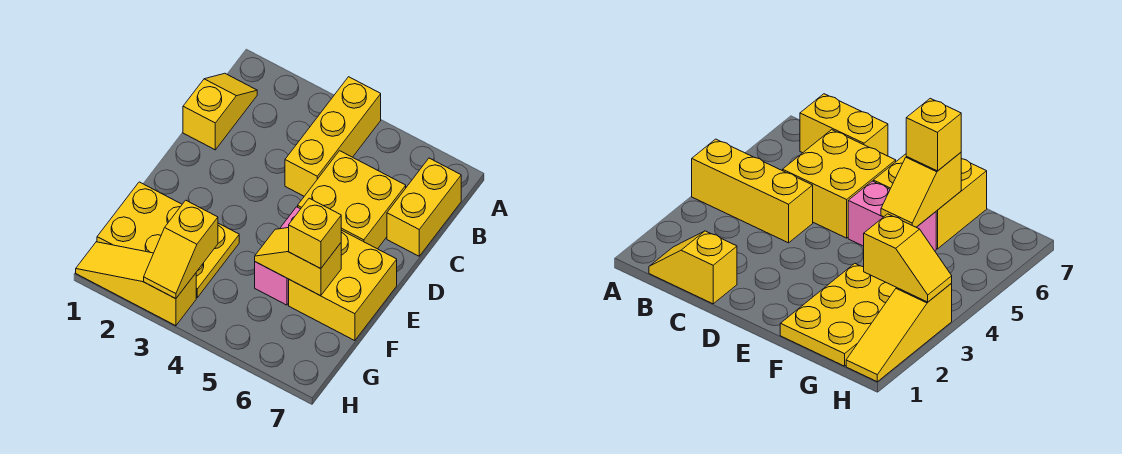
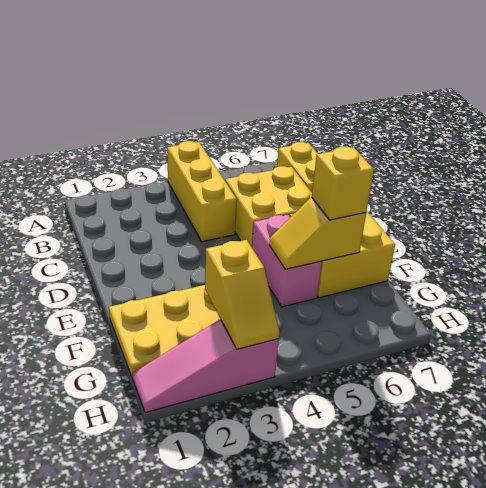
yellow slope B1:C1 level 1 top C -> none
yellow slope H1:H3 level 1 top 3 -> pink slope H1:H3 level 1 top 3

